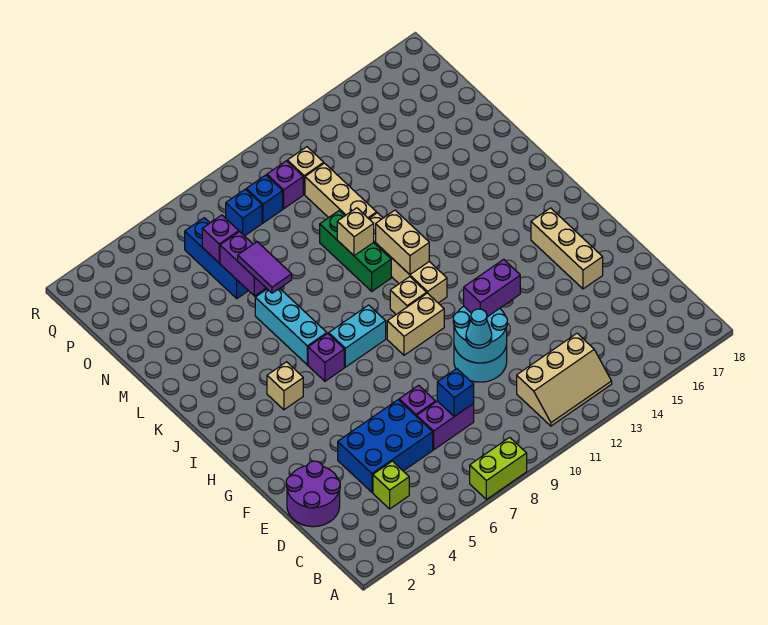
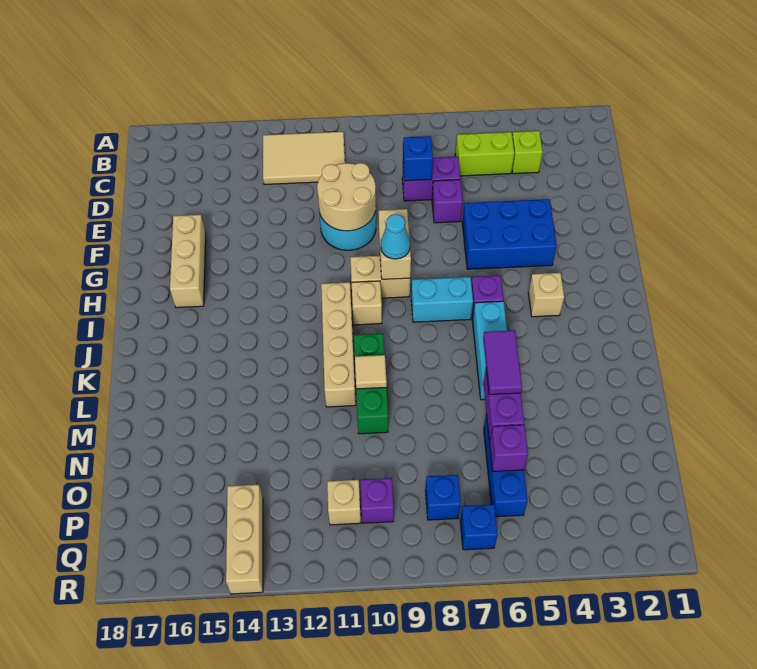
lime brick A7:A8 level 1 -> lime brick C5:C6 level 1
tan slope B11:C13 level 1 top C -> tan tile B11:C13 level 1
purple round brick D1:E2 level 1 -> none
blue brick D4:E6 level 1 -> blue brick F4:G6 level 1
cyan round brick E10:F11 level 2 -> tan round brick E10:F11 level 2
cyan cone E10 level 3 -> cyan cone H9 level 3
purple brick F11:F12 level 3 -> none
tan brick J11:K11 level 2 -> tan brick G9:H9 level 2
tan brick L10 level 2 -> tan tile L10 level 2
tan brick M11:O11 level 1 -> tan brick P14:R14 level 1
blue brick P9 level 1 -> blue brick Q7 level 1

